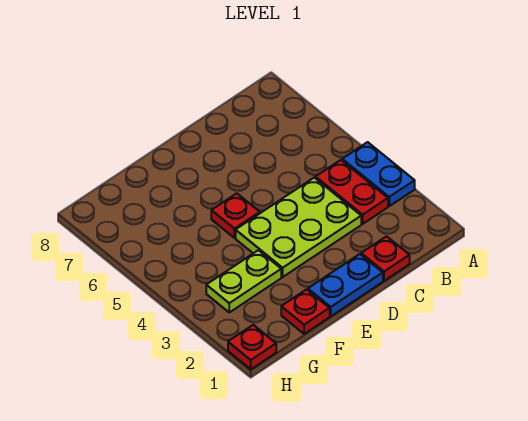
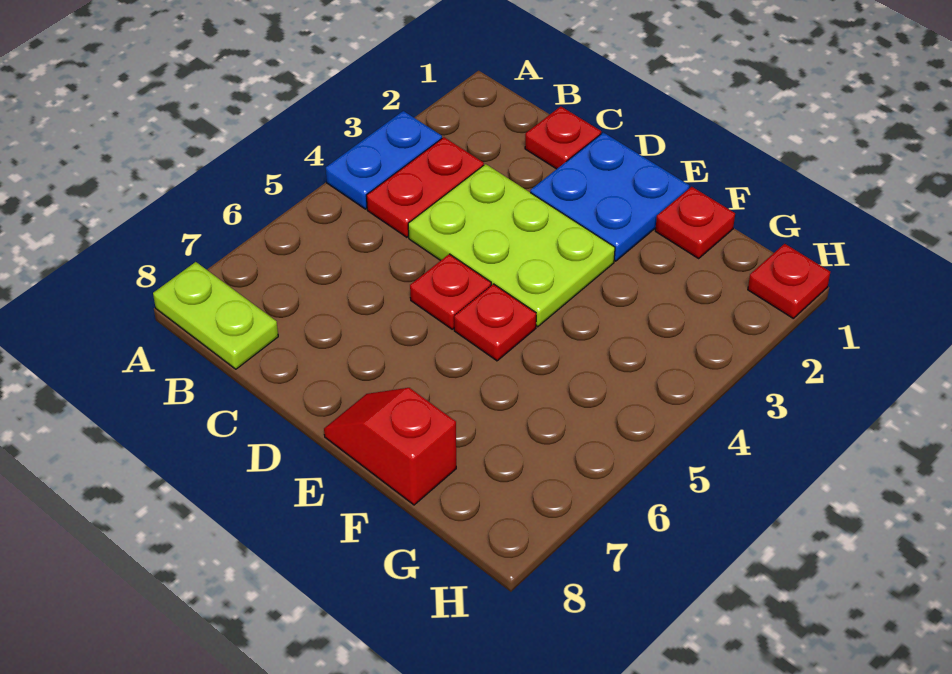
blue plate D1:E1 level 1 -> blue plate D1:E2 level 1
none -> red plate D5 level 1
none -> red slope E8:F8 level 1 top F
lime plate F3:G3 level 1 -> lime plate A8:B8 level 1

